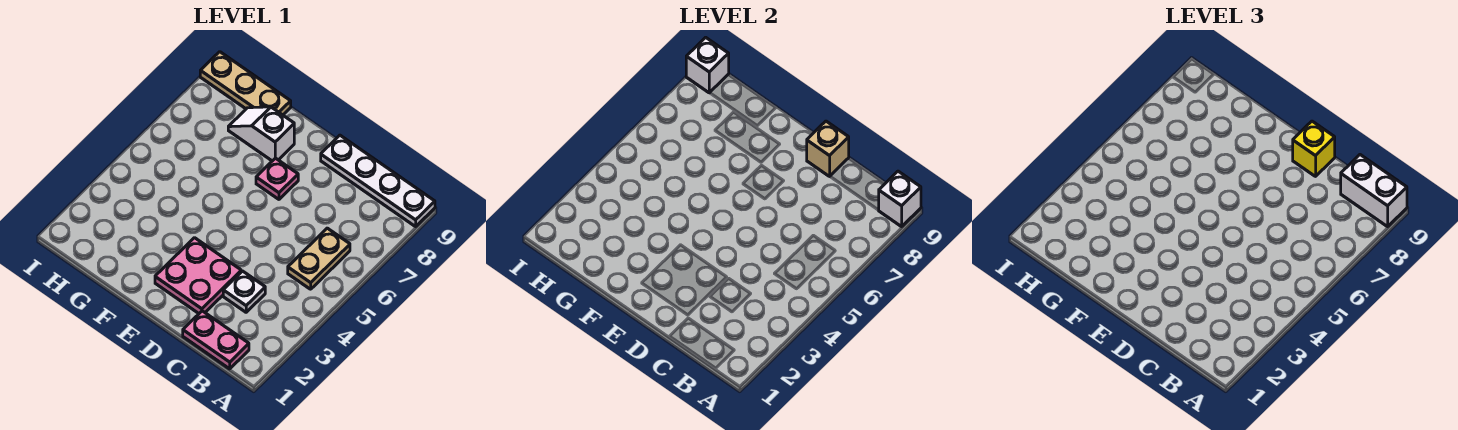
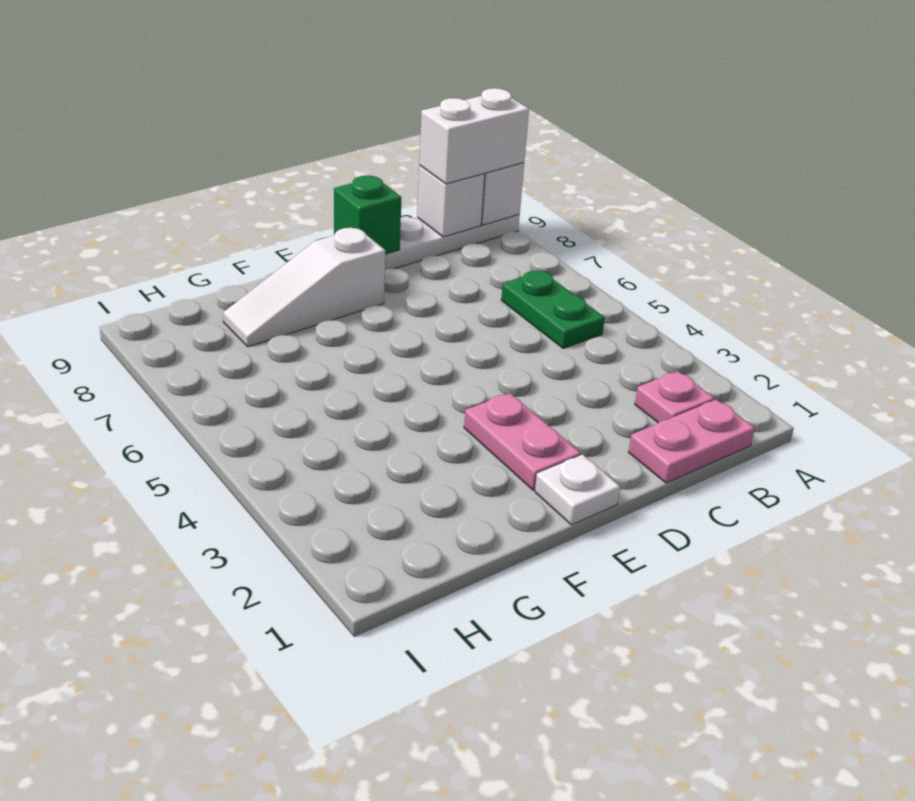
tan plate B5:B6 level 1 -> green plate B5:B6 level 1
white plate C3 level 1 -> white plate E1 level 1
pink plate D2:E3 level 1 -> pink plate E2:E3 level 1
tan brick D9 level 2 -> green brick D9 level 2
yellow brick D9 level 3 -> none
pink plate E7 level 1 -> pink plate B2 level 1
white slope F8:G8 level 1 top F -> white slope E8:G8 level 1 top E
tan plate G9:I9 level 1 -> none
white brick I9 level 2 -> white brick B9 level 2

